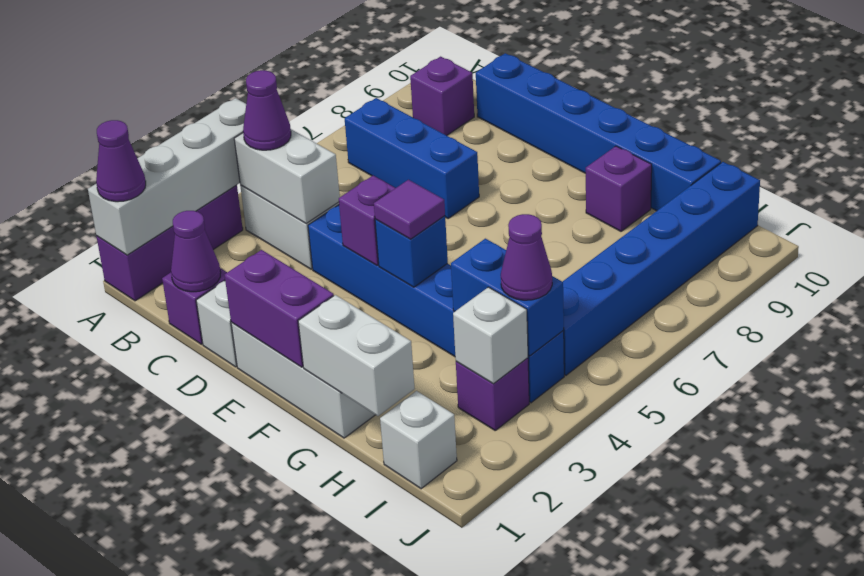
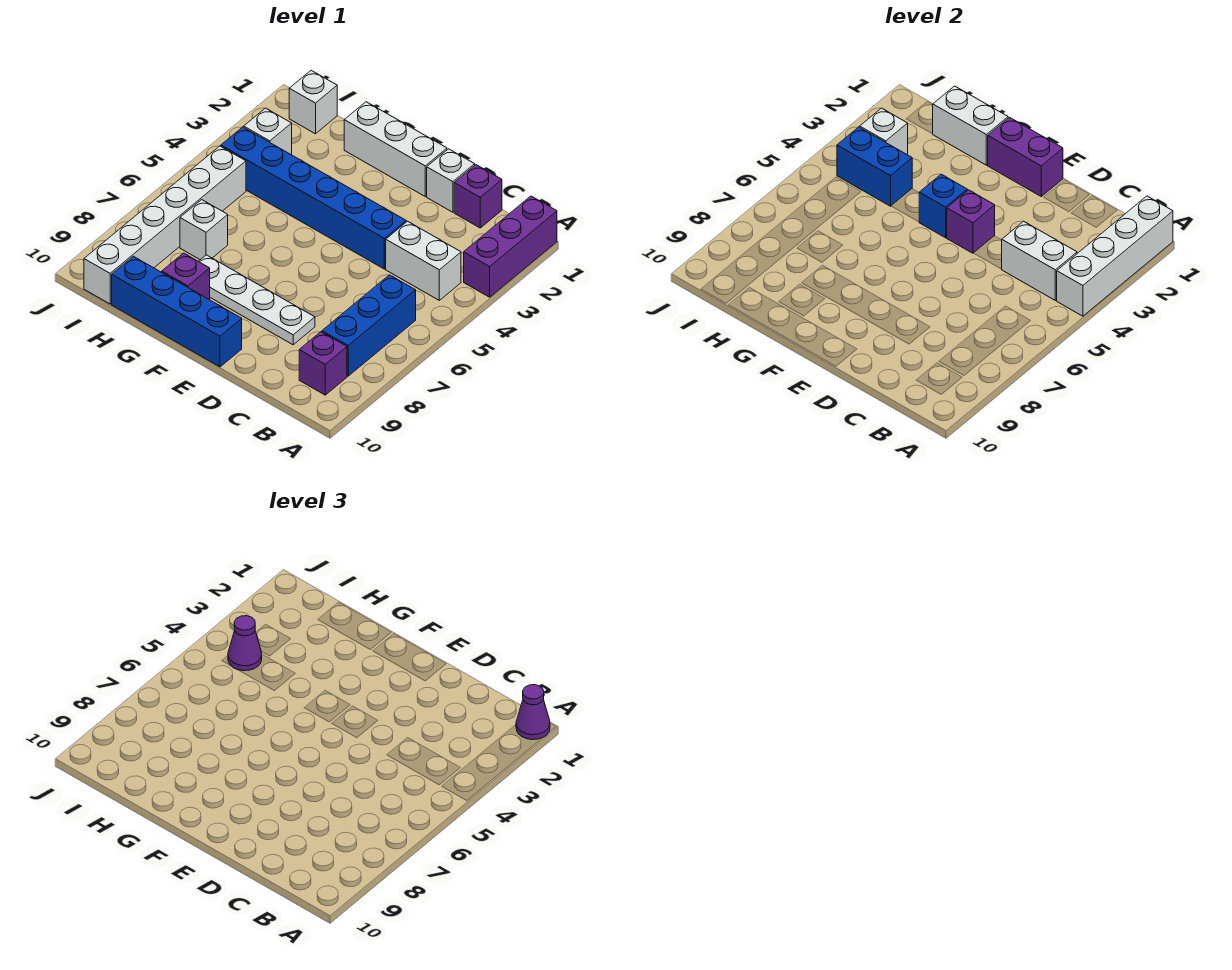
purple cone B4 level 3 -> none
blue brick B7:D7 level 1 -> blue brick B6:B8 level 1
purple cone C1 level 2 -> none
blue brick C10:H10 level 1 -> blue brick E10:H10 level 1
none -> white plate D8:G8 level 1
purple tile F4 level 3 -> none
none -> white brick H7 level 1
purple brick I3 level 1 -> white brick I3 level 1
blue brick I5:I10 level 1 -> white brick I5:I10 level 1

